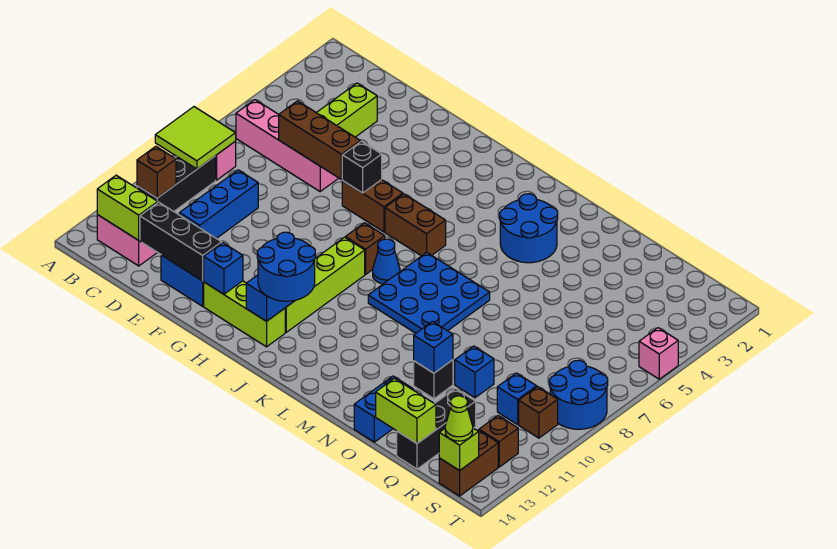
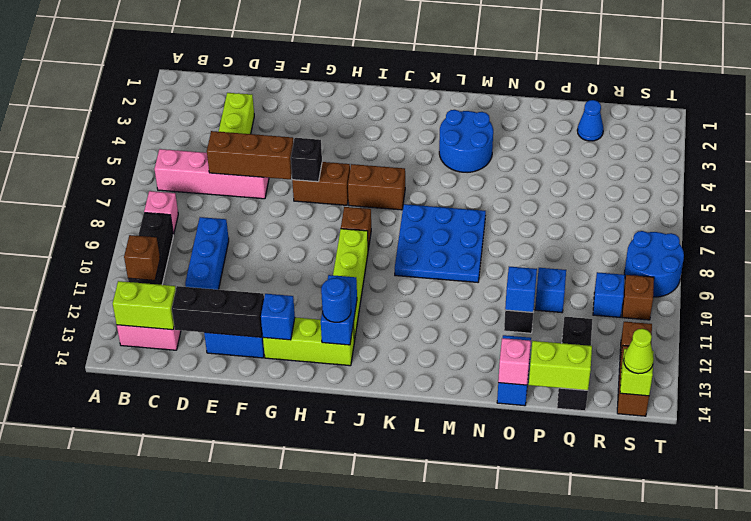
lime tile A8:B9 level 2 -> none
blue round brick I12:J13 level 3 -> blue round brick I13 level 3
blue cone J8 level 1 -> blue cone Q2 level 1
pink brick T5 level 1 -> pink brick O14 level 2

